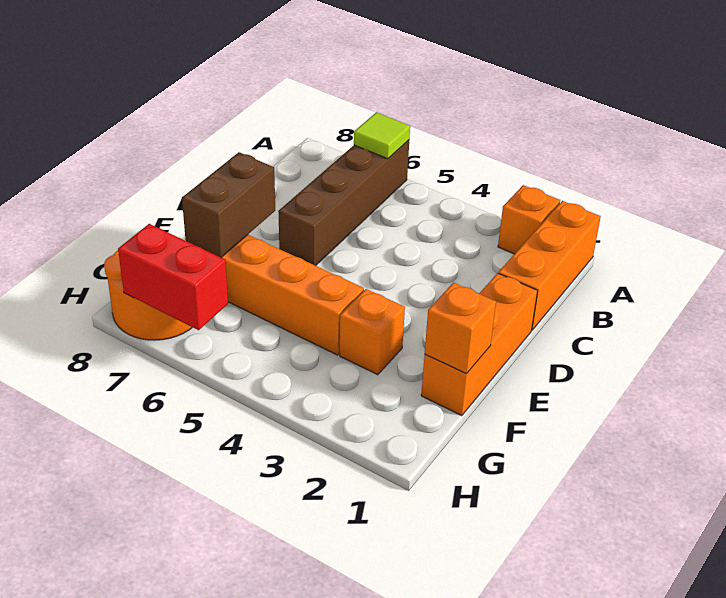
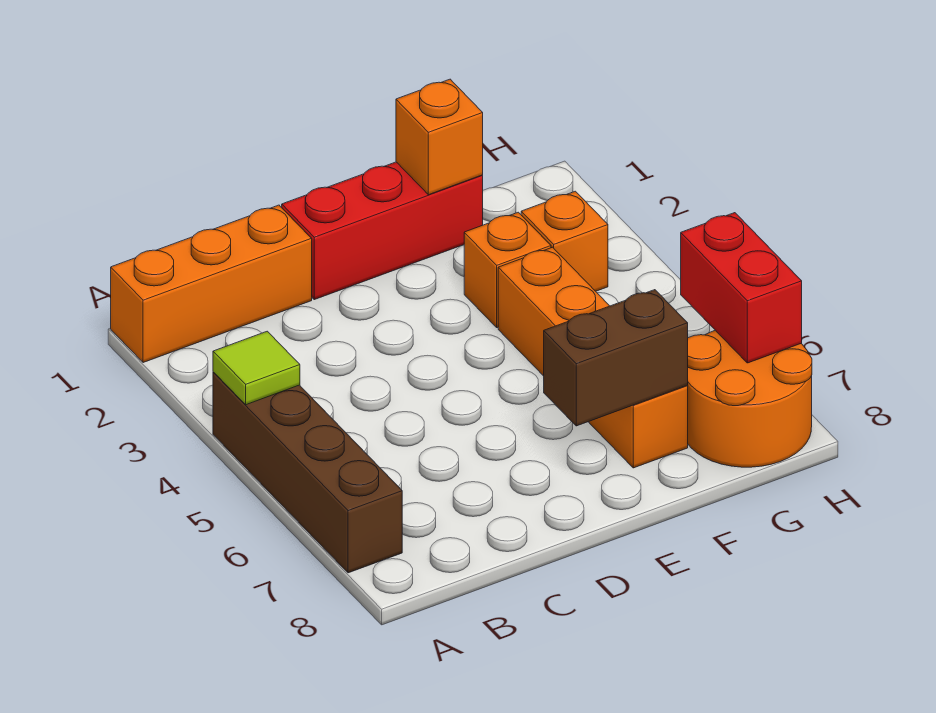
orange brick A2 level 1 -> orange brick G3 level 1
brown brick A6:D6 level 1 -> brown brick A4:A7 level 1
lime tile A6 level 2 -> lime tile A4 level 2
orange brick D1:F1 level 1 -> red brick D1:F1 level 1

